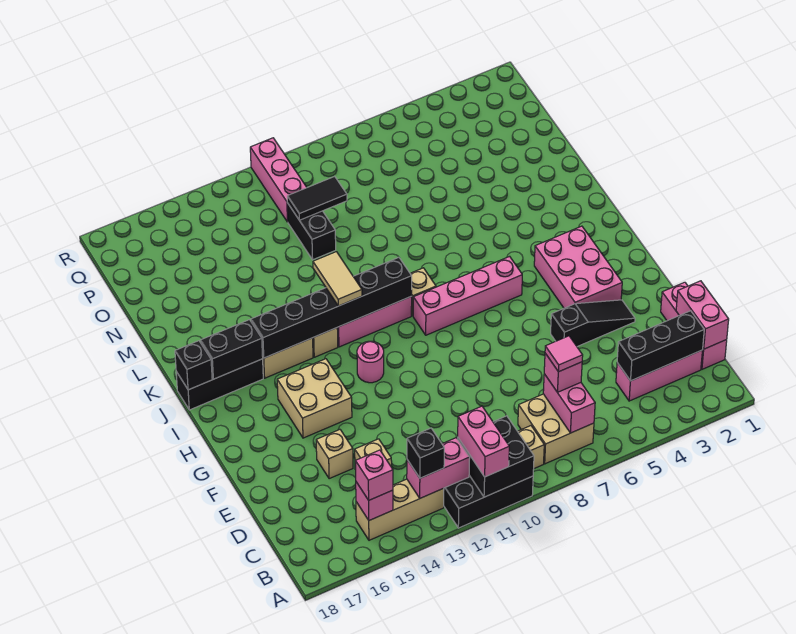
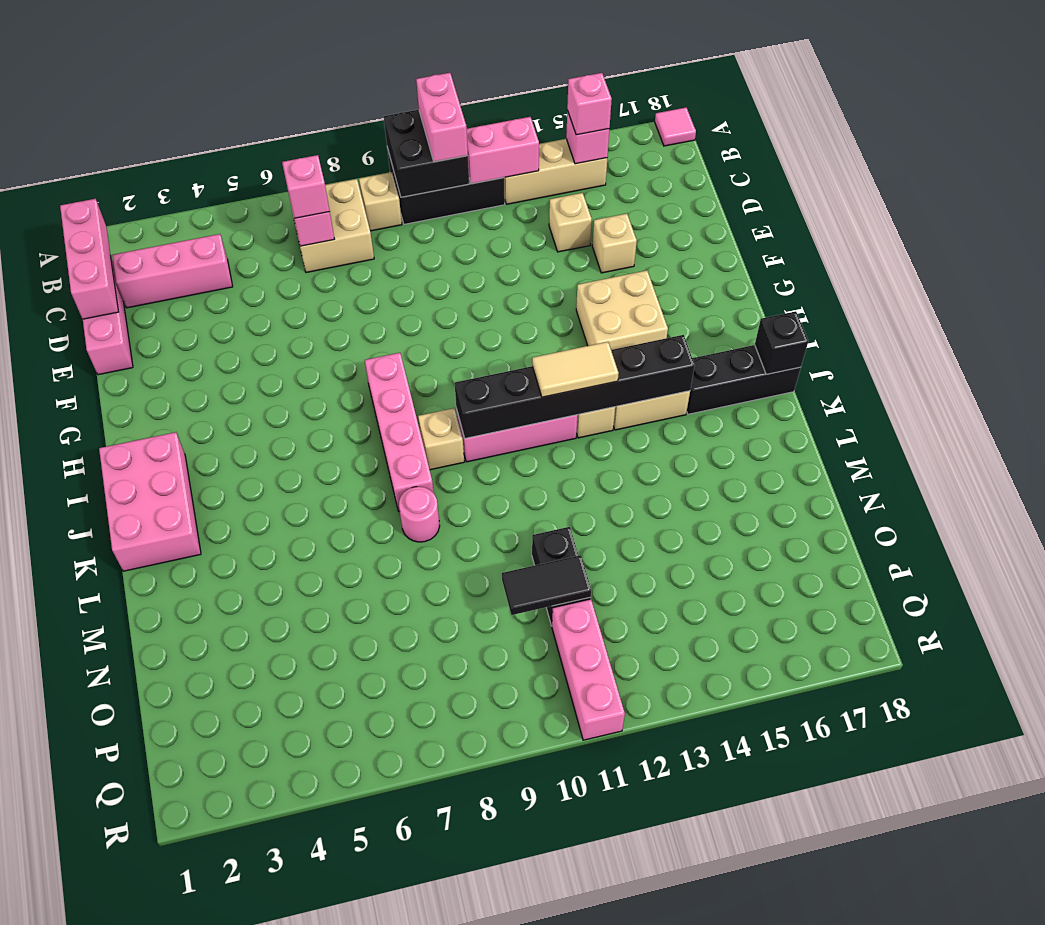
black brick B13 level 3 -> none
pink brick C1:D1 level 2 -> pink brick B1:D1 level 2
black brick C2:C4 level 2 -> none
pink tile C7 level 4 -> pink tile A18 level 1
black slope F3:F5 level 1 top 5 -> none
pink brick G3:I4 level 1 -> pink brick I1:K2 level 1
pink round brick H12 level 1 -> pink round brick L8 level 1
pink brick I6:I9 level 1 -> pink brick H8:K8 level 1
tan tile J12:K12 level 3 -> tan tile J12:J13 level 3
black brick J16:J17 level 2 -> none

